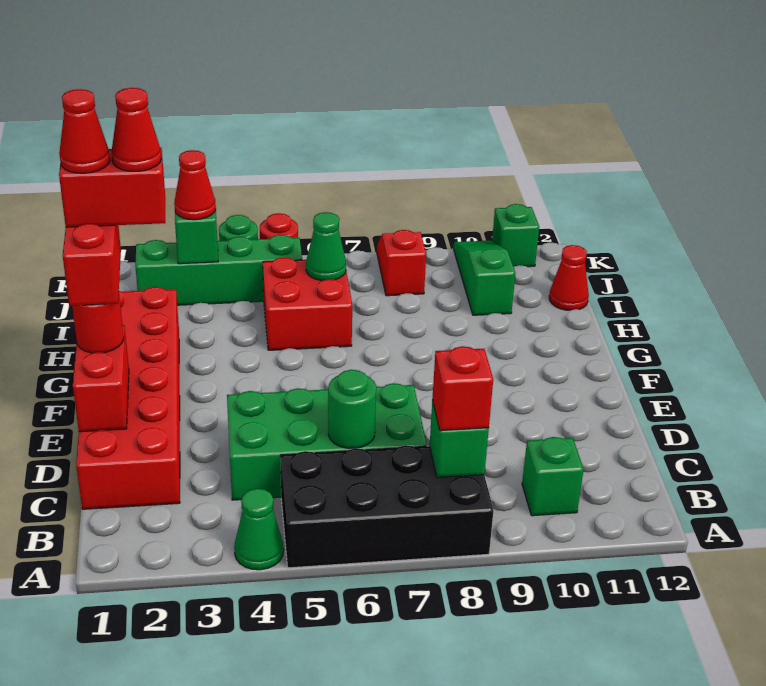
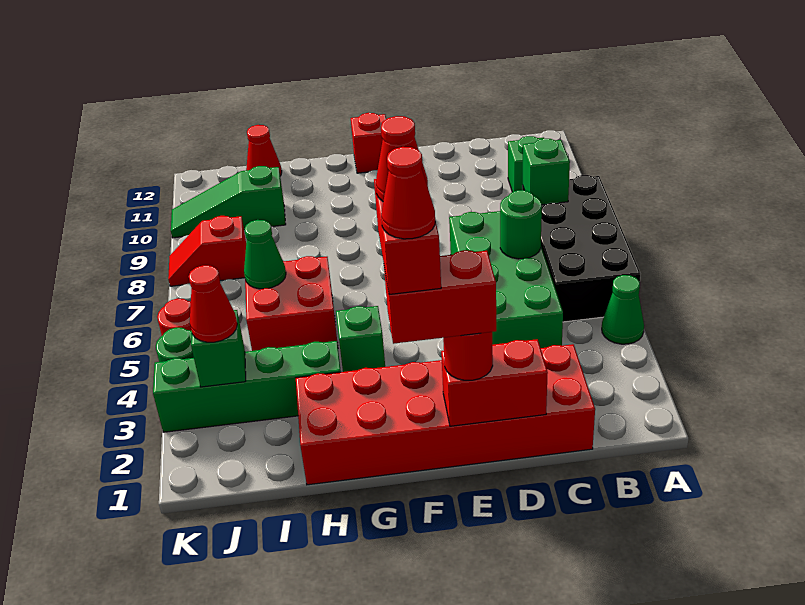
red brick B8 level 3 -> red brick F12 level 1
green brick J2:J5 level 1 -> green brick H3:K3 level 1
green brick K11 level 1 -> green brick G4 level 1

